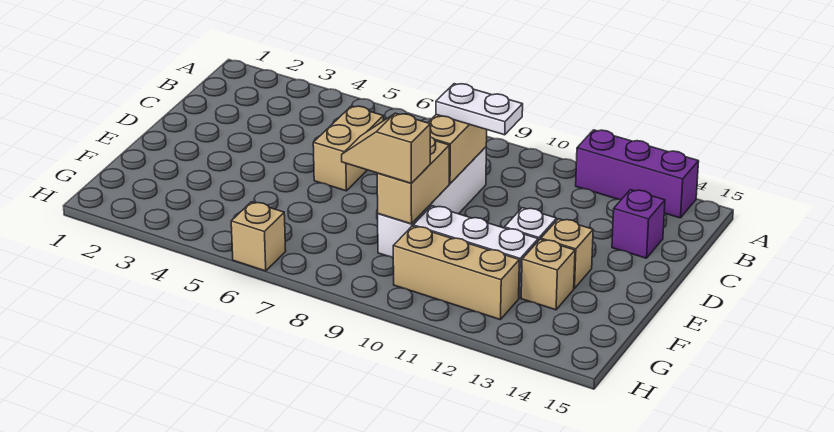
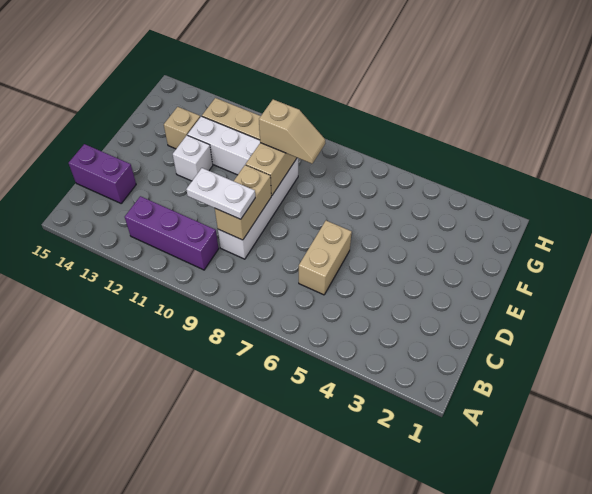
purple brick A12:A14 level 1 -> purple brick B10:B12 level 1
purple brick C14 level 1 -> purple brick C14:C15 level 1
tan brick E13 level 1 -> none
tan brick H6 level 1 -> none

